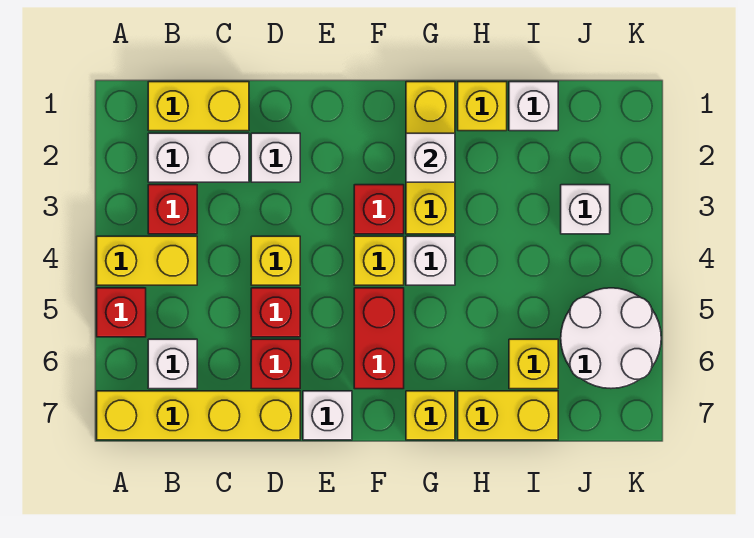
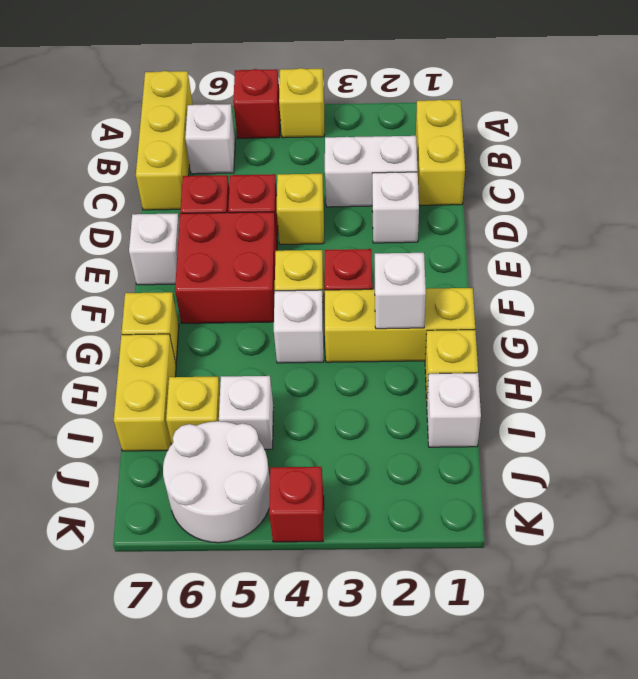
yellow brick A4:B4 level 1 -> yellow brick A4 level 1
yellow brick A7:D7 level 1 -> yellow brick A7:C7 level 1
white brick B2:C2 level 1 -> white brick C2:C3 level 1
red brick B3 level 1 -> red brick K4 level 1
red brick F5:F6 level 1 -> red brick E5:F6 level 1
white brick J3 level 1 -> white brick I5 level 1

